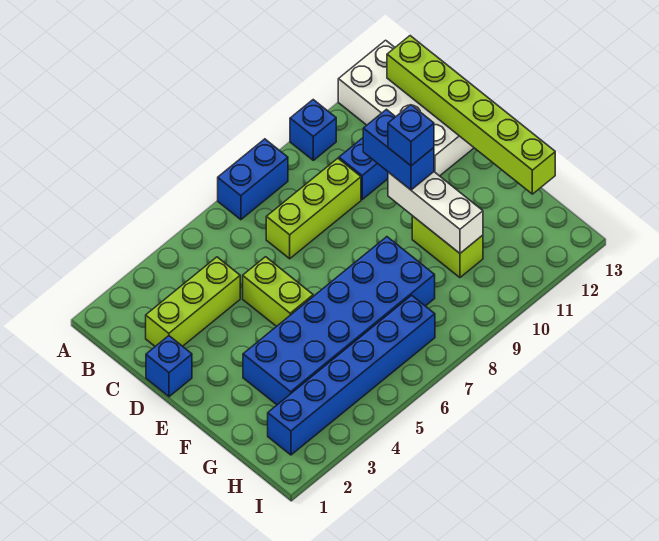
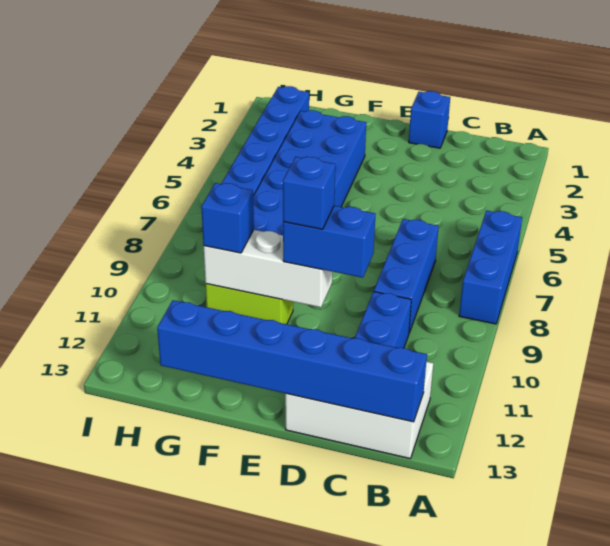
blue brick A7:A8 level 1 -> blue brick A6:A8 level 1
blue brick A10 level 1 -> blue brick G10 level 3
white brick A12:D13 level 1 -> white brick B12:D13 level 1
lime brick B13:G13 level 2 -> blue brick B13:G13 level 2
lime brick C2:C4 level 1 -> none
lime brick C7:C9 level 1 -> blue brick C7:C9 level 1
lime brick D5:E5 level 1 -> none

